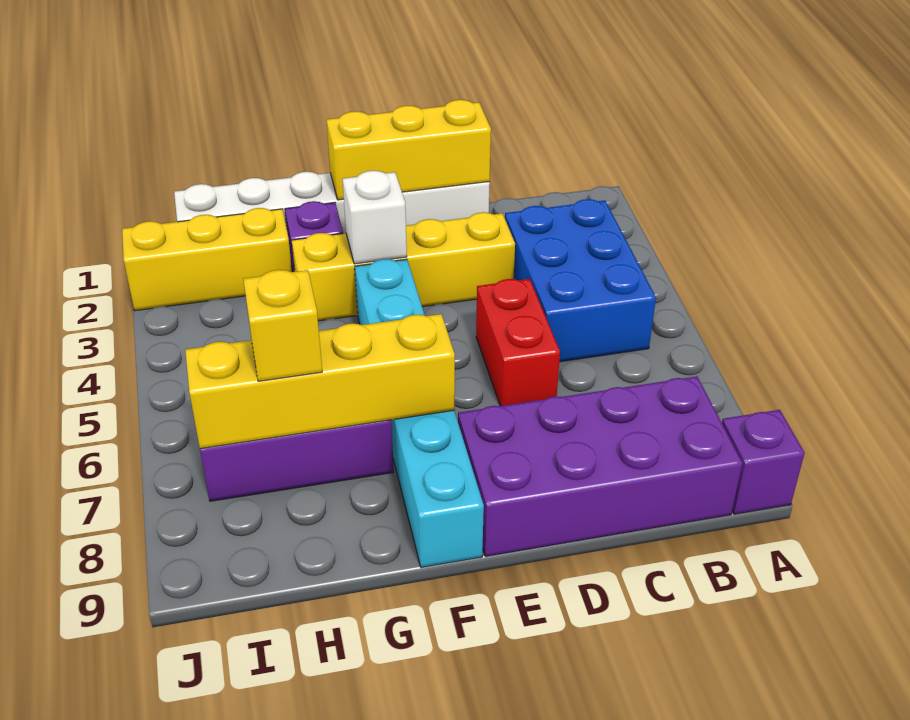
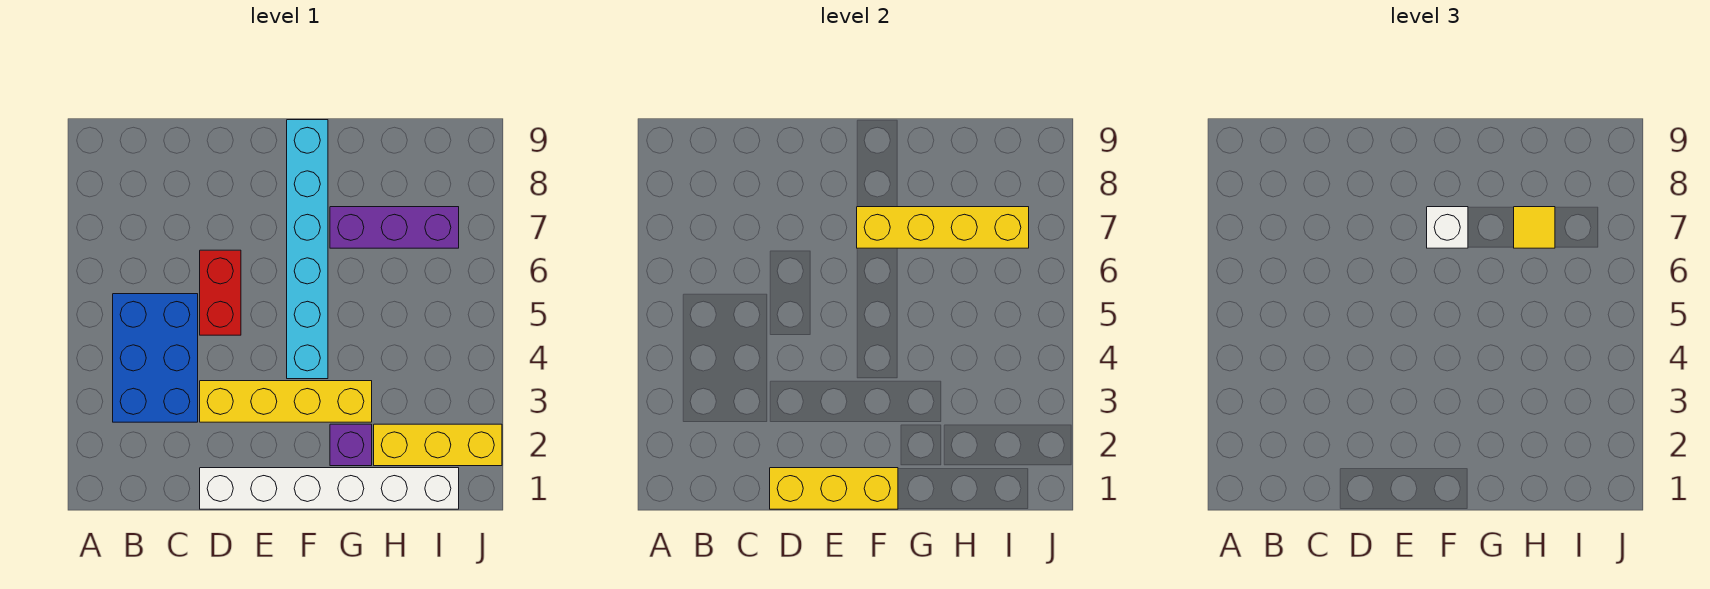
purple brick A9 level 1 -> none
purple brick B8:E9 level 1 -> none
white brick F3 level 2 -> white brick F7 level 3
yellow brick H7 level 3 -> yellow tile H7 level 3

